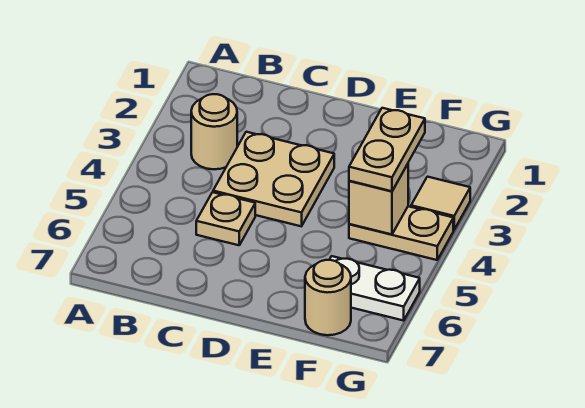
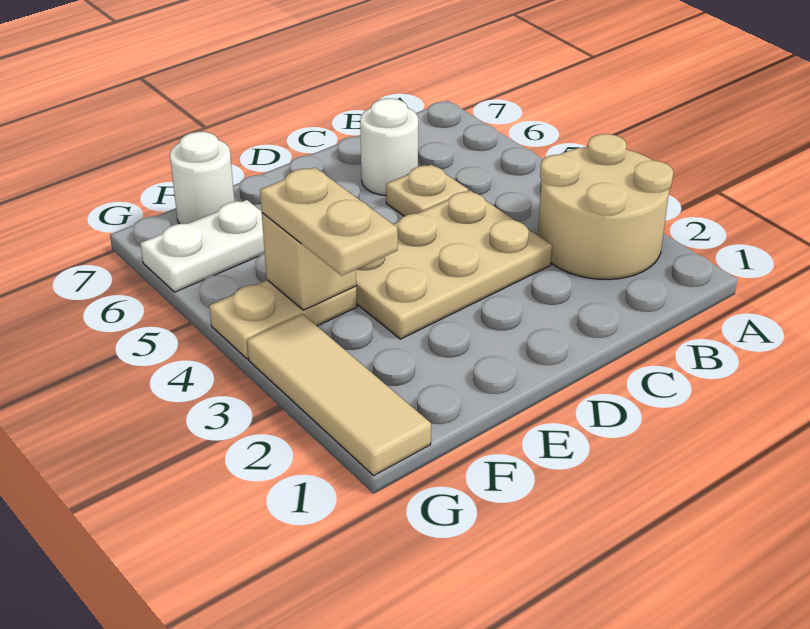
tan round brick B3 level 1 -> tan round brick A2:B3 level 1
tan plate C3:D4 level 1 -> tan plate C3:E4 level 1
none -> white round brick C6 level 1
tan round brick F7 level 1 -> white round brick F7 level 1
tan tile G3 level 1 -> tan tile G1:G3 level 1

